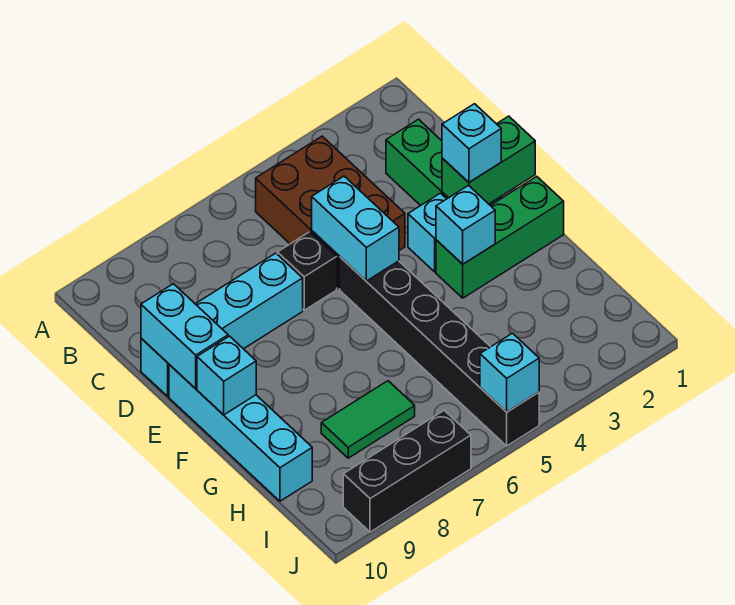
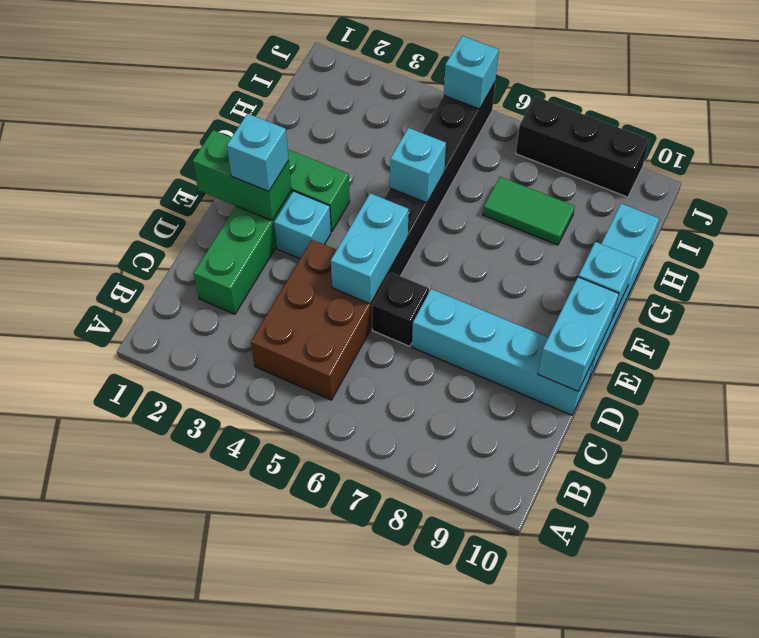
cyan brick F3 level 2 -> cyan brick G5 level 2

